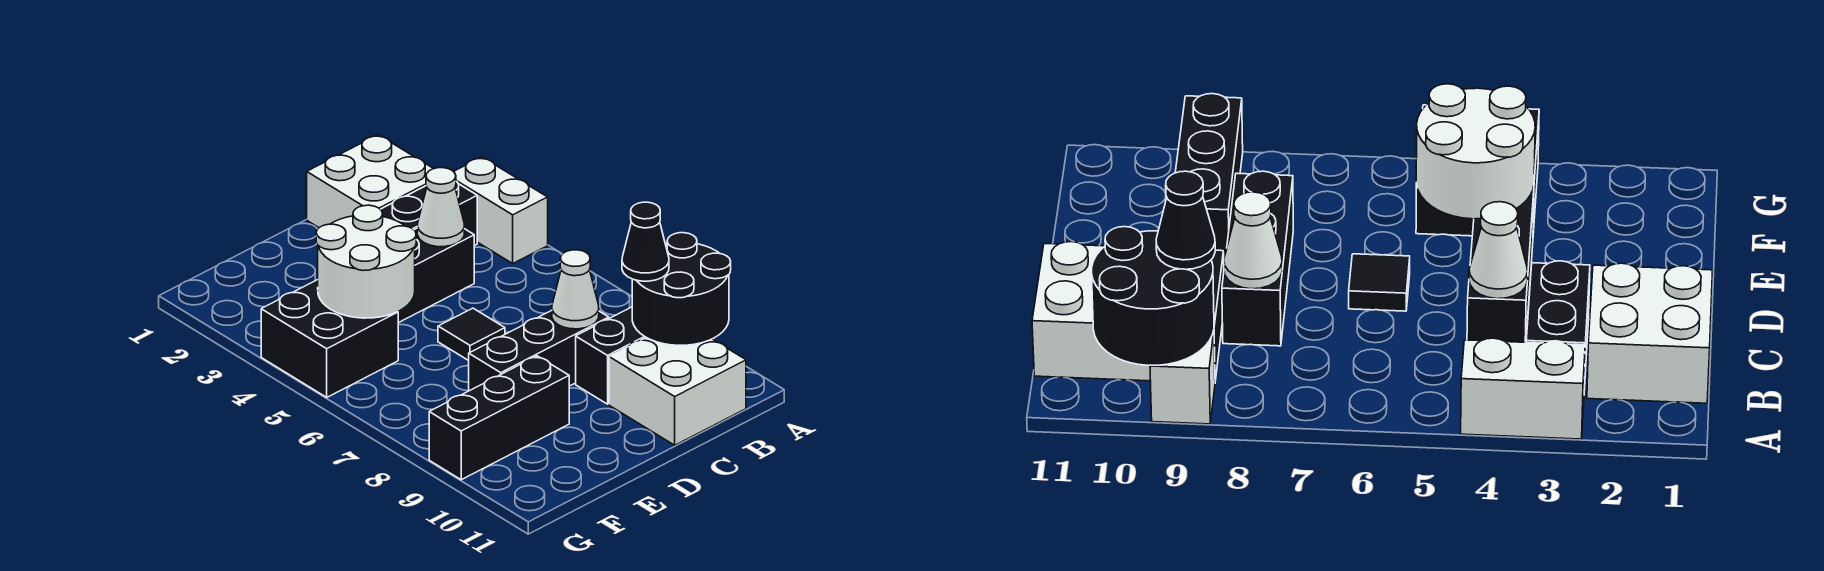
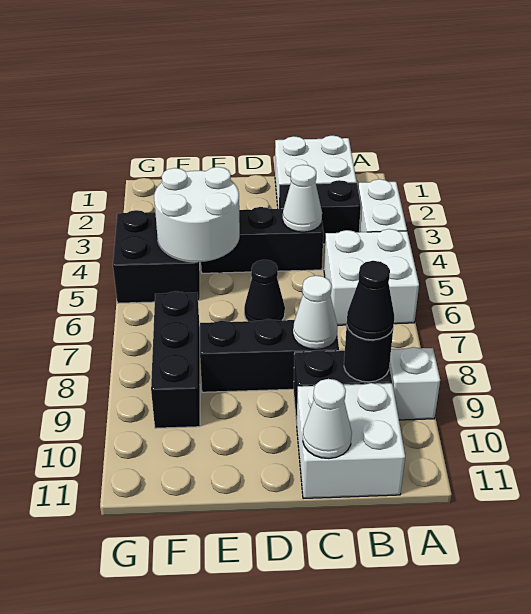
none -> white brick A5:B6 level 1
black round brick A9:B10 level 2 -> black round brick B9 level 2
none -> white cone C11 level 2
black tile D6 level 1 -> black cone D6 level 1
black brick E9:G9 level 1 -> black brick F7:F9 level 1

